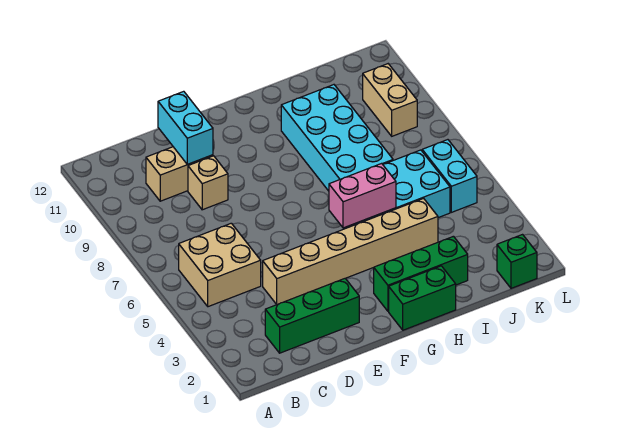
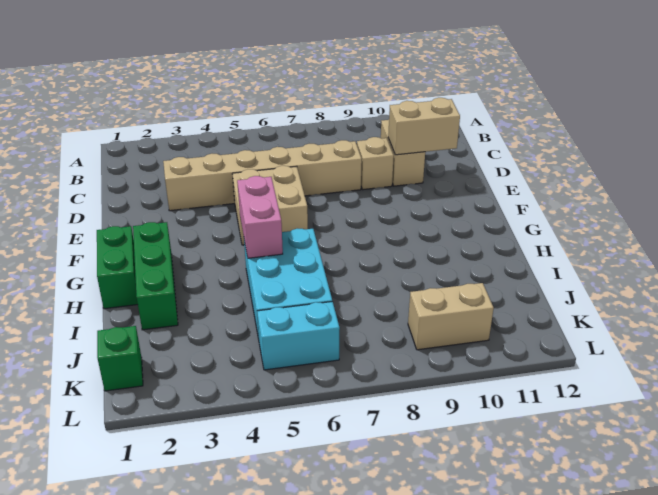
tan brick B5:C6 level 1 -> tan brick E5:F6 level 1
green brick C2:E2 level 1 -> none
tan brick D4:I4 level 1 -> tan brick D3:D8 level 1
cyan brick D10:D11 level 2 -> tan brick D10:D11 level 2
cyan brick H7:I10 level 1 -> none

